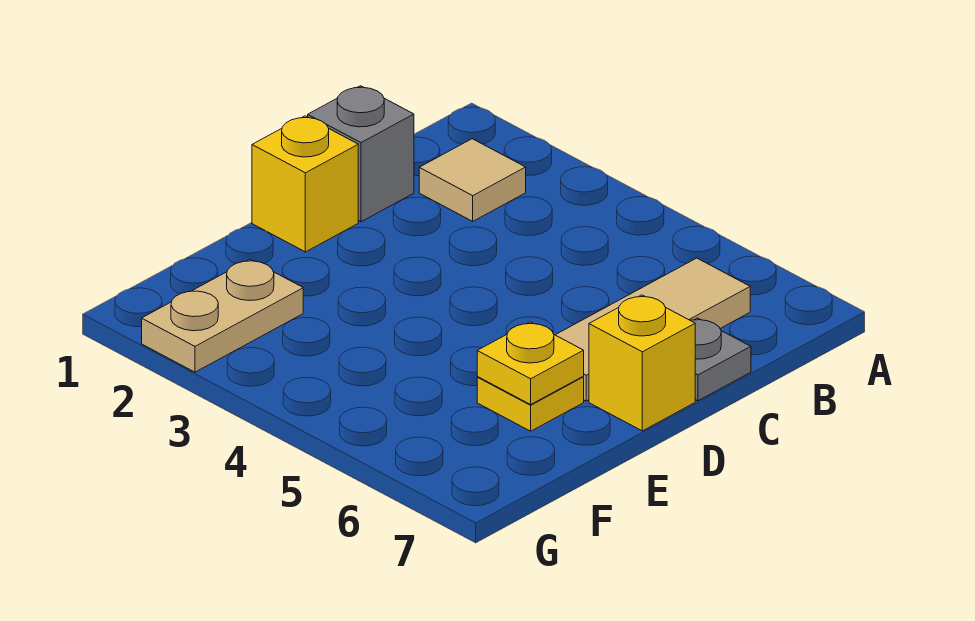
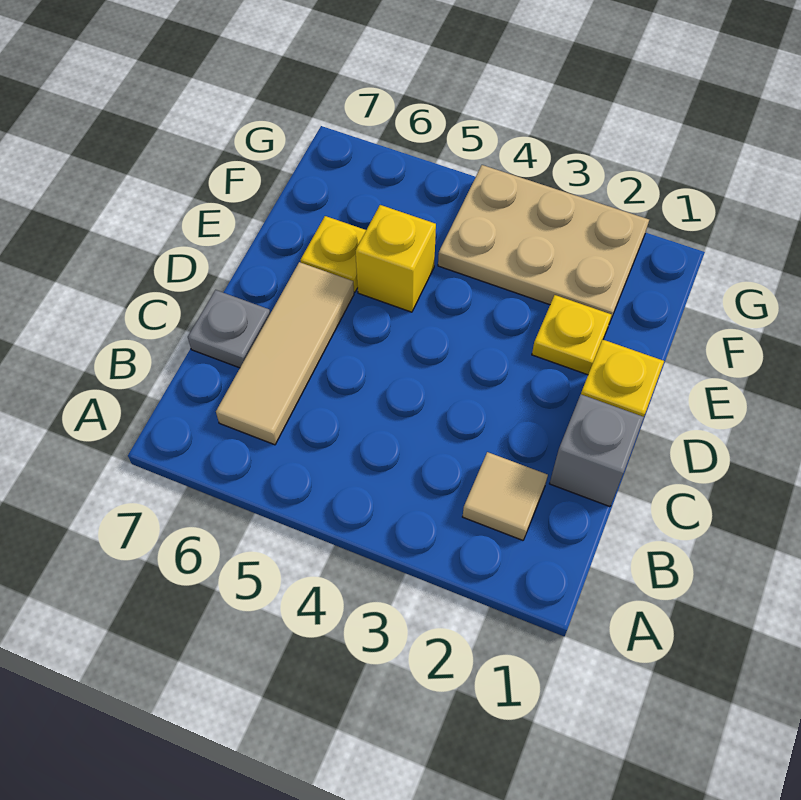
yellow brick D7 level 1 -> yellow brick E5 level 1
yellow plate E6 level 2 -> yellow plate E2 level 1
tan plate F2:G2 level 1 -> tan plate F2:G4 level 1

